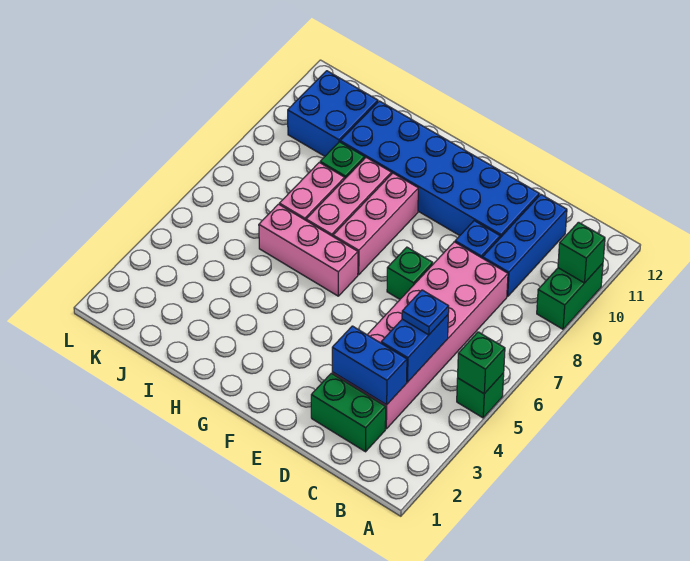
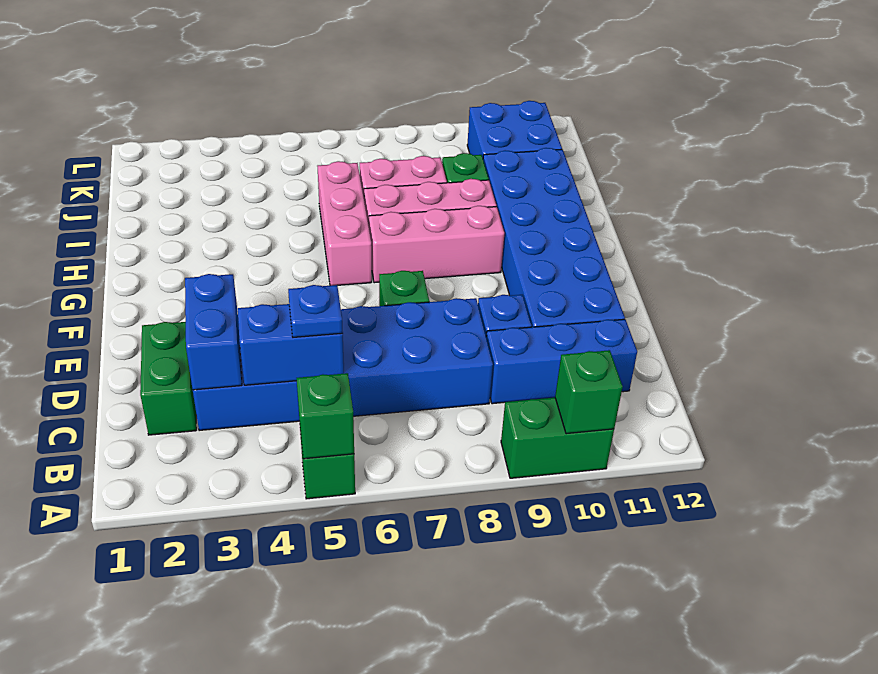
pink brick C3:D8 level 1 -> blue brick C3:D8 level 1

